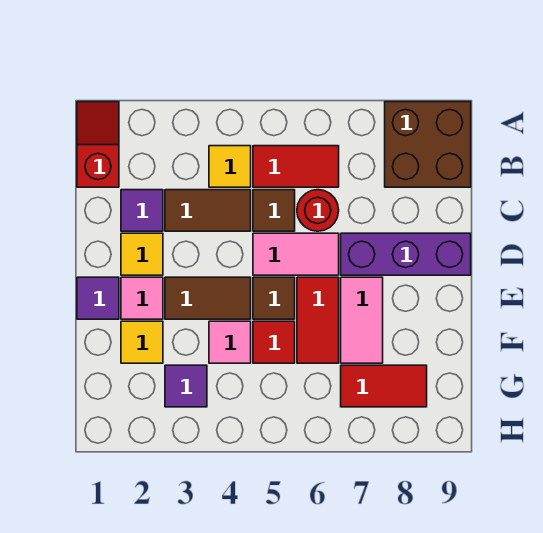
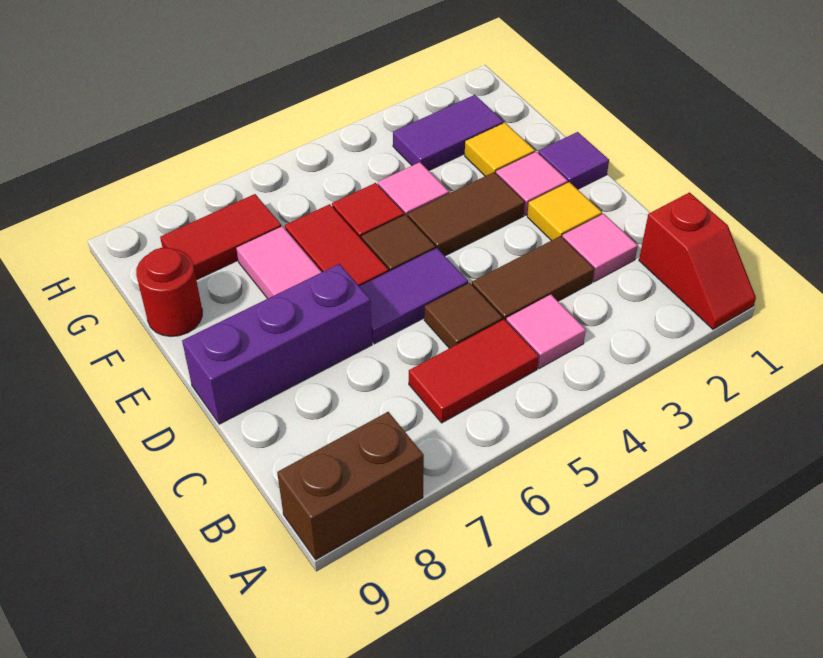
brown brick A8:B9 level 1 -> brown brick A8:A9 level 1
yellow tile B4 level 1 -> pink tile B4 level 1
purple tile C2 level 1 -> pink tile C2 level 1
red round brick C6 level 1 -> red round brick F9 level 1
pink tile D5:D6 level 1 -> purple tile D5:D6 level 1
purple tile G3 level 1 -> purple tile G2:G3 level 1

